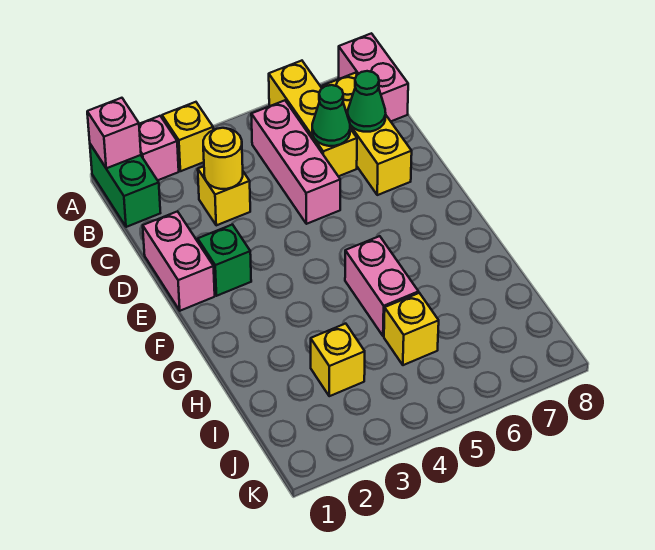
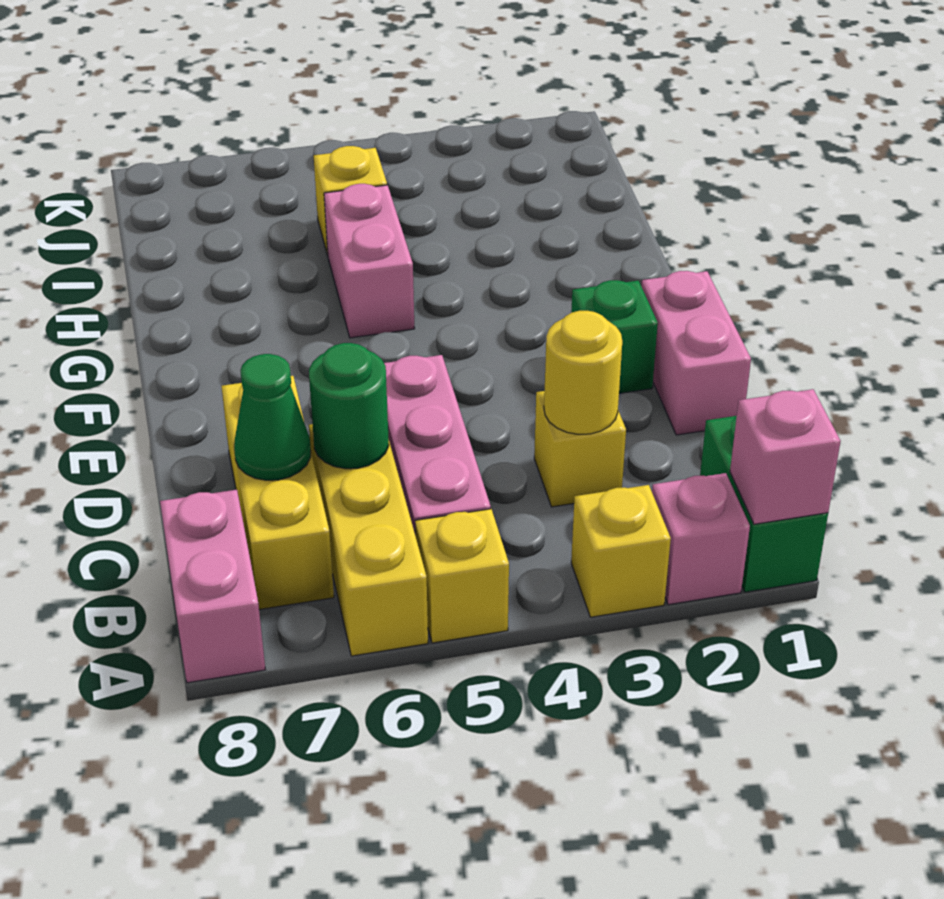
green cone C6 level 2 -> green round brick C6 level 2
yellow brick I3 level 1 -> yellow brick A5 level 1

